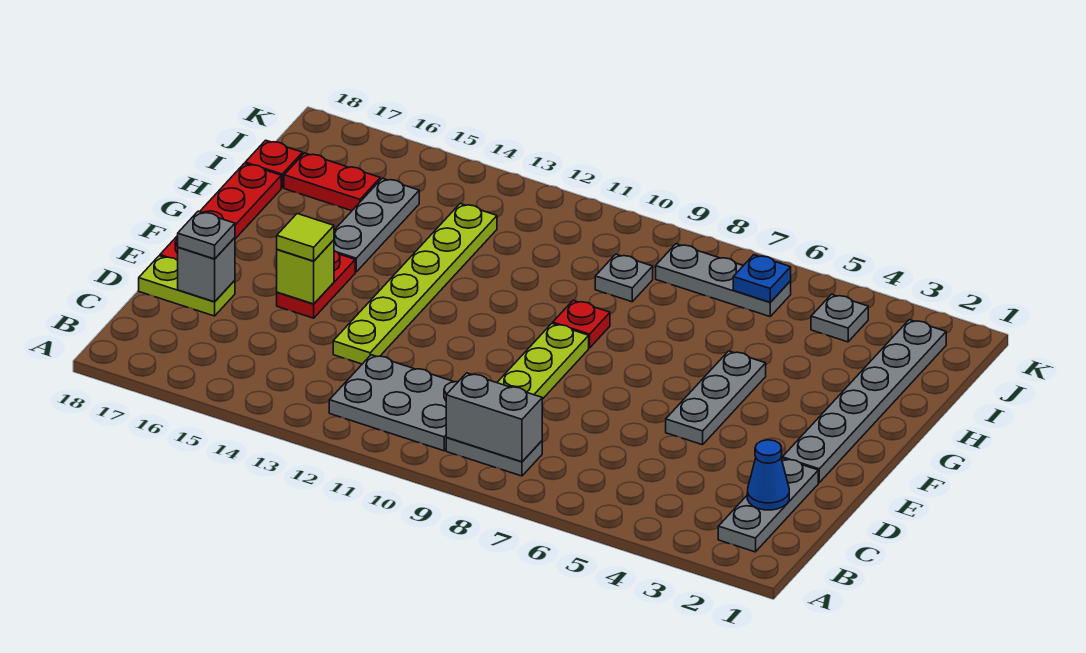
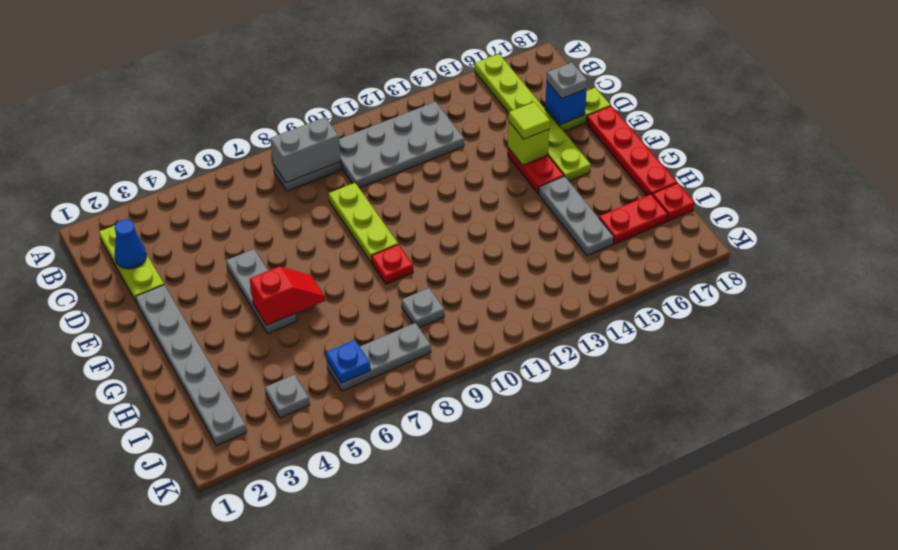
grey plate B2:D2 level 1 -> lime plate B2:D2 level 1
grey plate B10:C12 level 1 -> grey plate B10:C13 level 1
lime plate D13:I13 level 1 -> lime plate A16:F16 level 1
grey brick D17 level 2 -> blue brick D17 level 2
none -> red slope G5:G6 level 2 top 5

